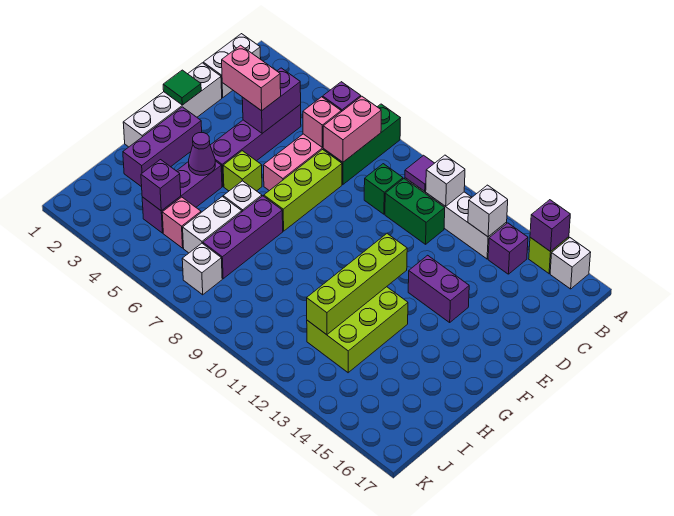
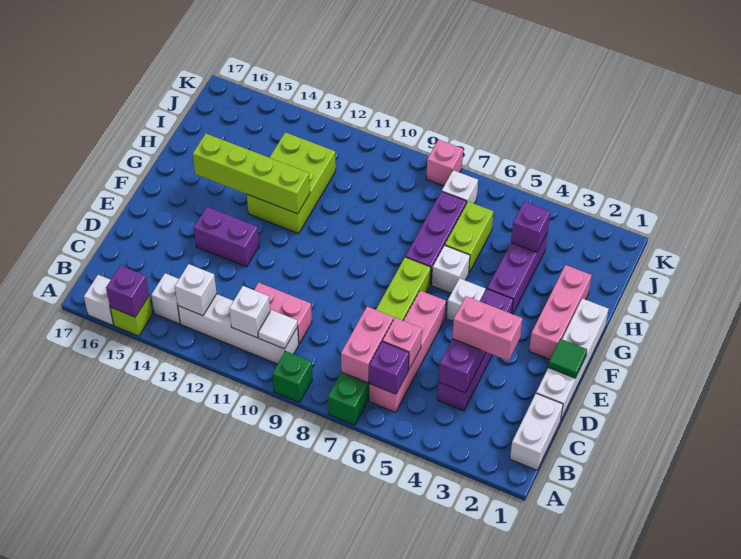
purple tile B10 level 2 -> white tile B10 level 2
purple brick B14 level 1 -> white brick B14 level 1
green brick C9 level 1 -> green brick A9 level 1
green brick C10:C11 level 1 -> pink brick C10:C11 level 1
purple brick F2:H2 level 1 -> pink brick F2:H2 level 1
lime brick F5 level 1 -> white brick F5 level 1
lime brick F12:I12 level 2 -> lime brick G12:G15 level 2
purple cone G4 level 2 -> none
white brick H6:I6 level 1 -> lime brick H6:I6 level 1
pink brick I5 level 1 -> pink brick K8 level 1

